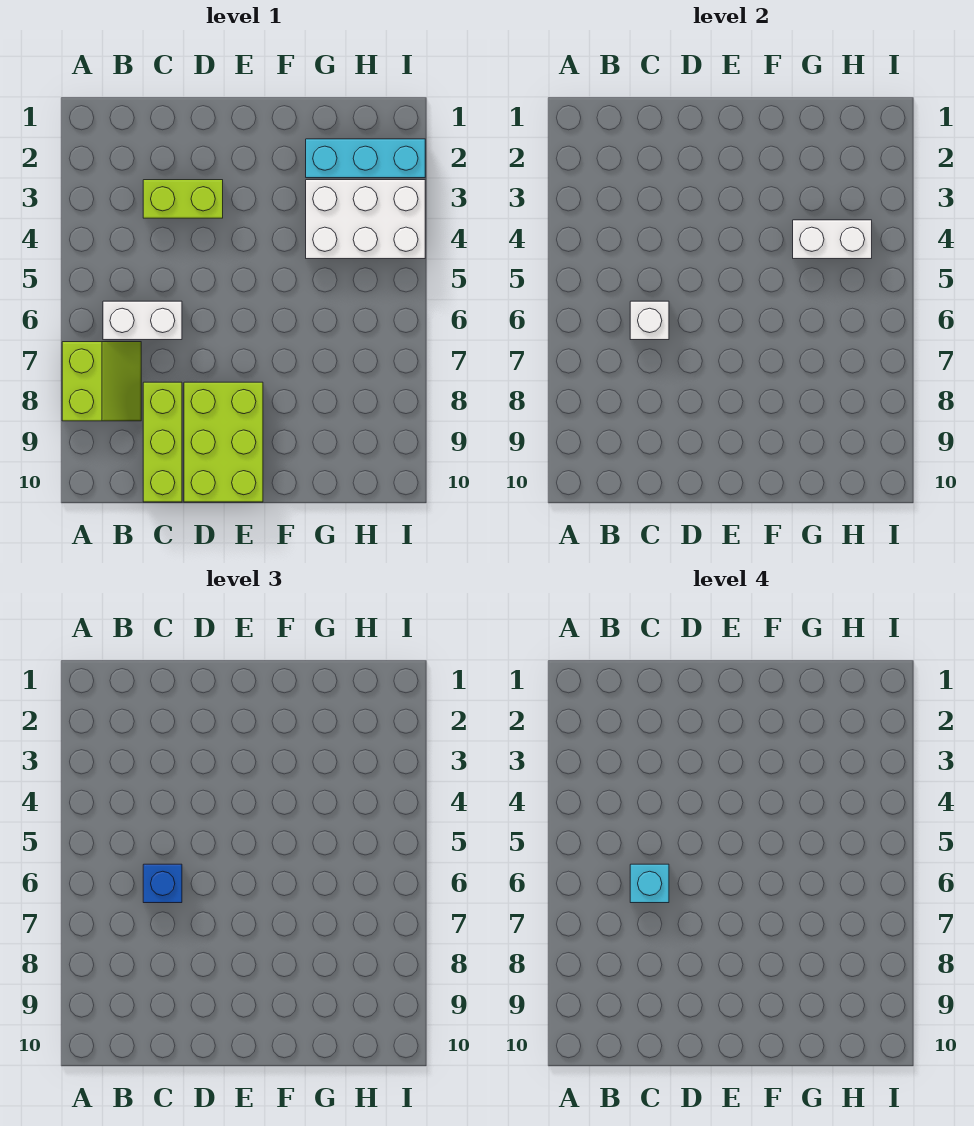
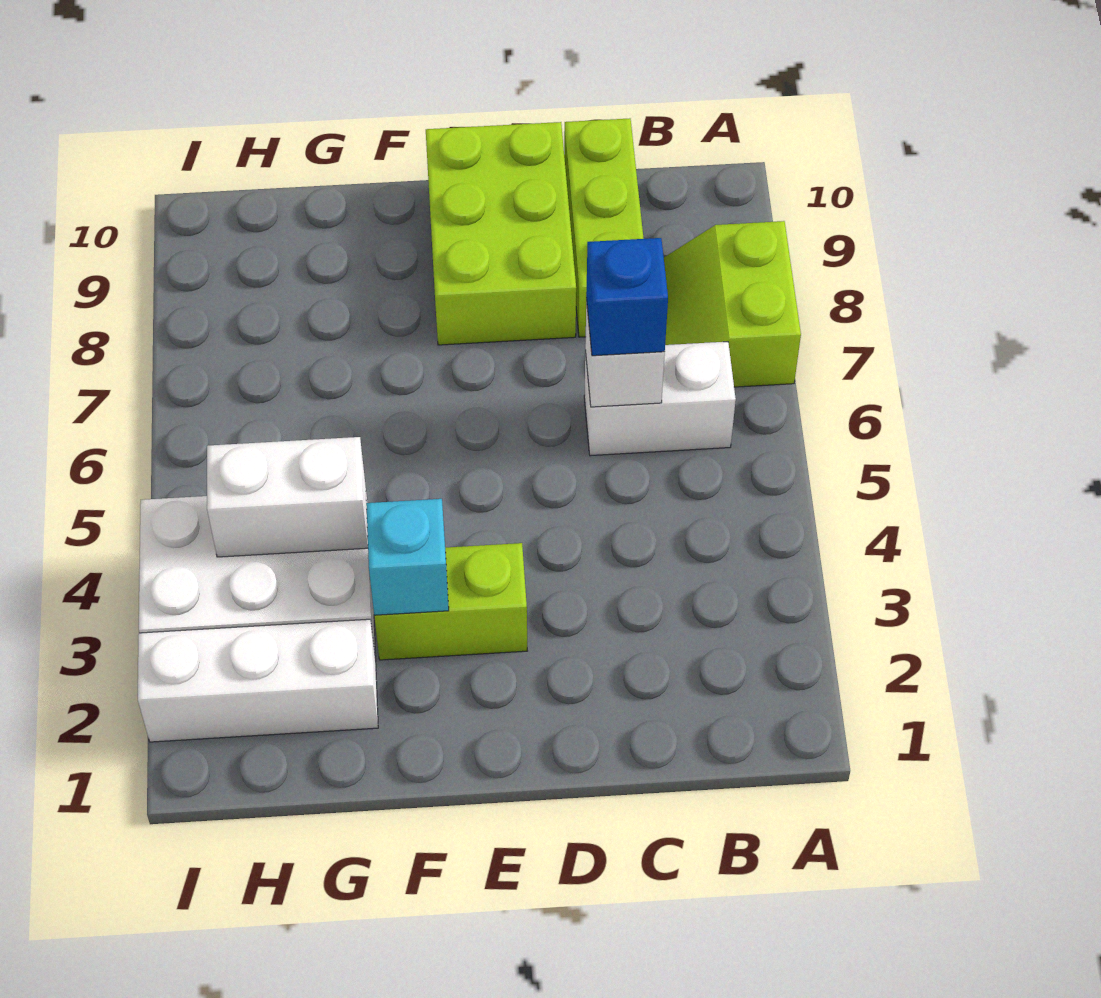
lime brick C3:D3 level 1 -> lime brick E3:F3 level 1
cyan brick C6 level 4 -> cyan brick F3 level 2
cyan brick G2:I2 level 1 -> white brick G2:I2 level 1

